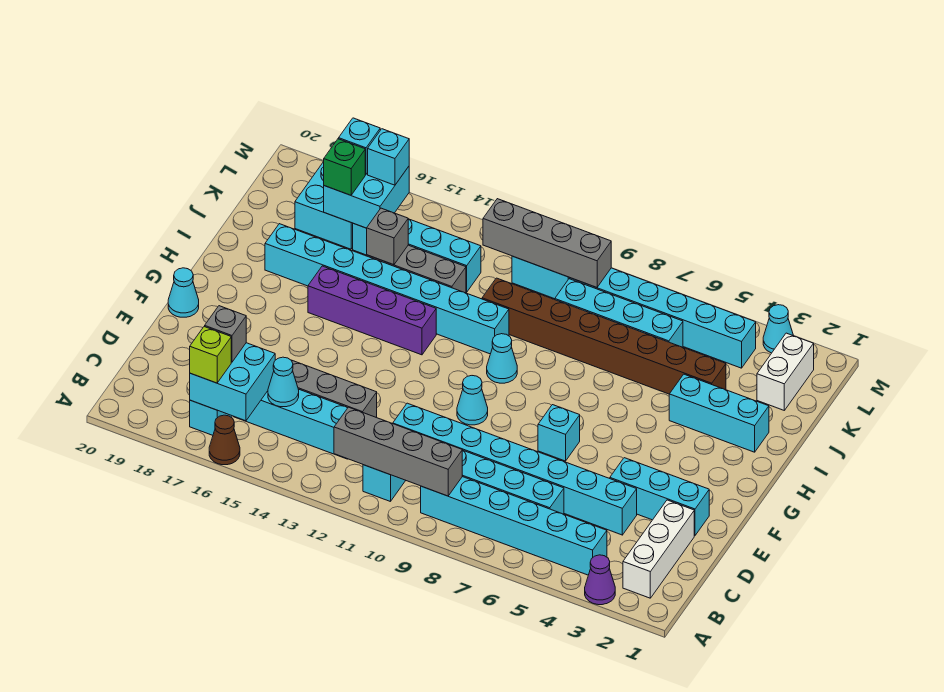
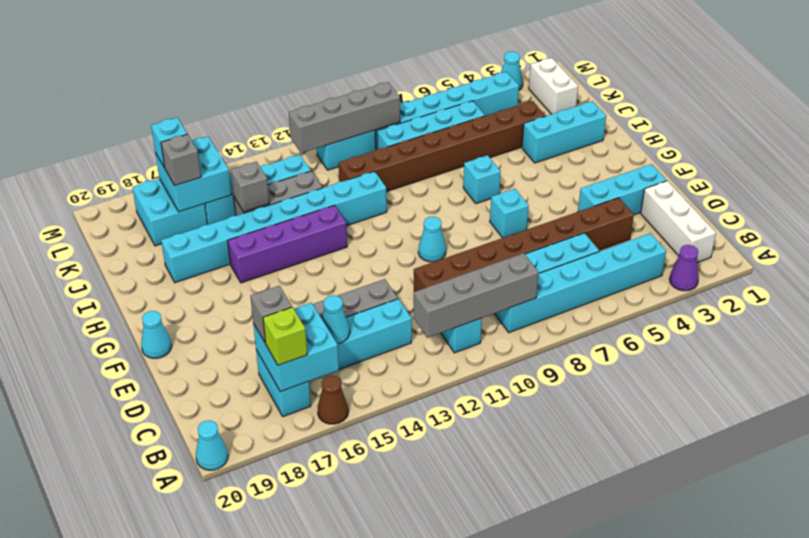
cyan brick D4:D11 level 1 -> brown brick D4:D11 level 1
cyan cone H10 level 1 -> cyan cone A20 level 1
green brick K17 level 3 -> grey brick K17 level 3
cyan brick L16 level 3 -> cyan brick H7 level 1

